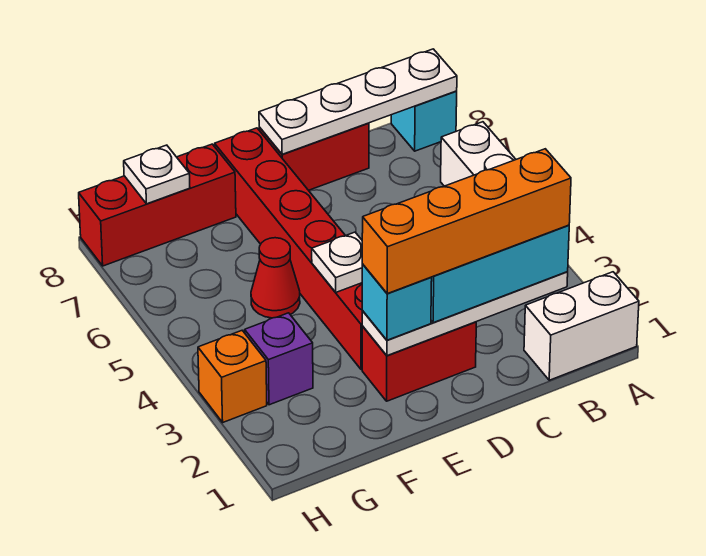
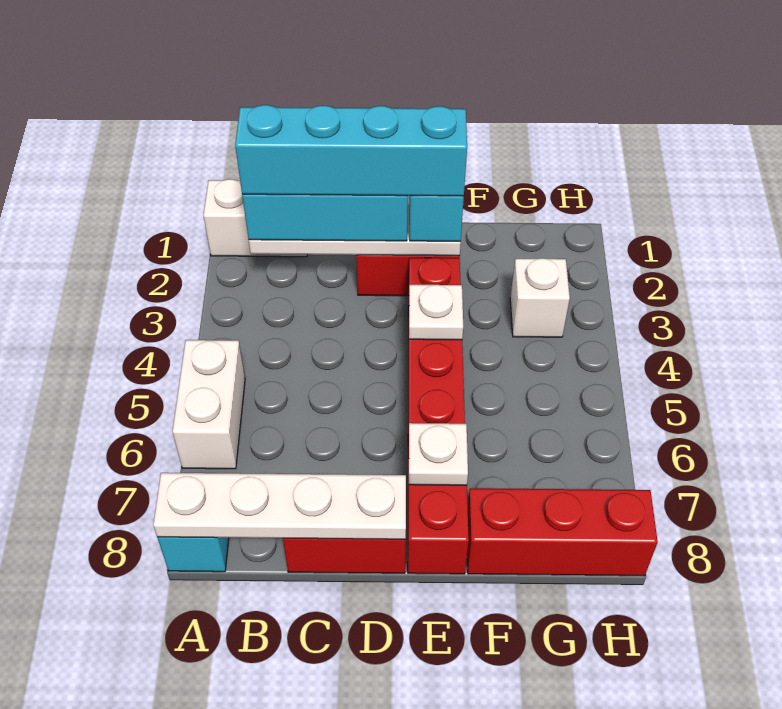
orange brick B2:E2 level 4 -> cyan brick B2:E2 level 4
red cone F5 level 1 -> none
purple brick G3 level 1 -> white brick G3 level 1
white plate G8 level 2 -> white plate E7 level 2
orange brick H3 level 1 -> none

